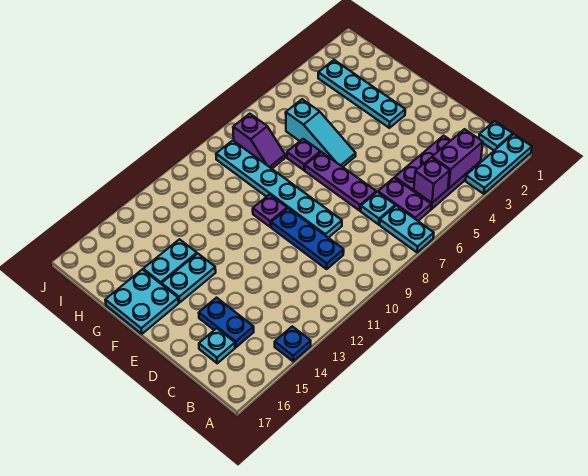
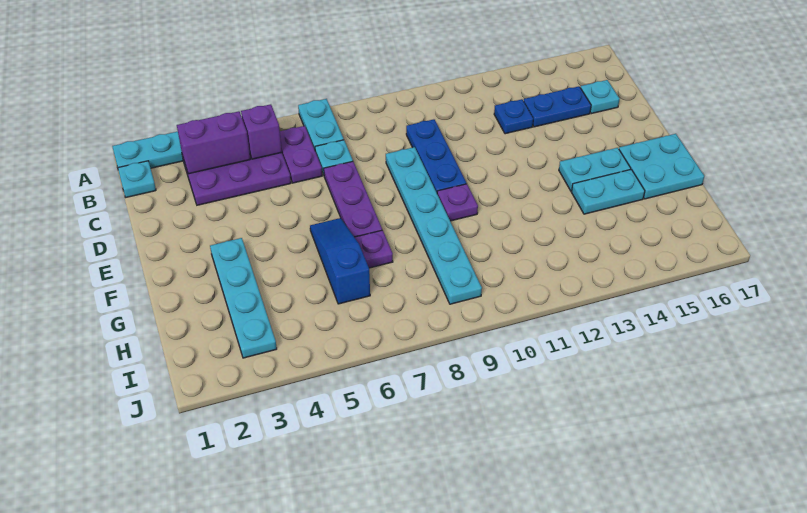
blue plate A14 level 1 -> blue plate C13 level 1
blue plate C15:D15 level 1 -> blue plate C14:C15 level 1
cyan slope F6:H6 level 1 top H -> blue slope F6:H6 level 1 top H
purple slope H8:I8 level 1 top I -> none

